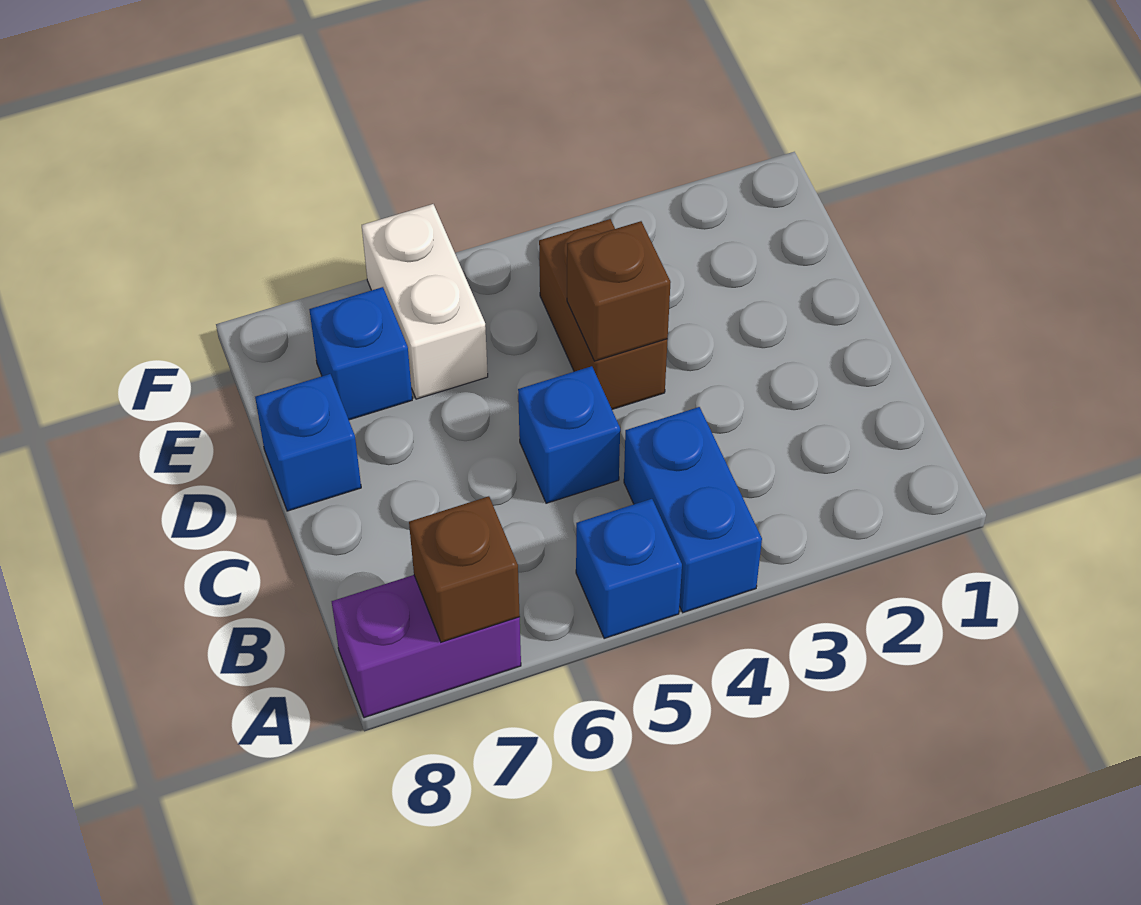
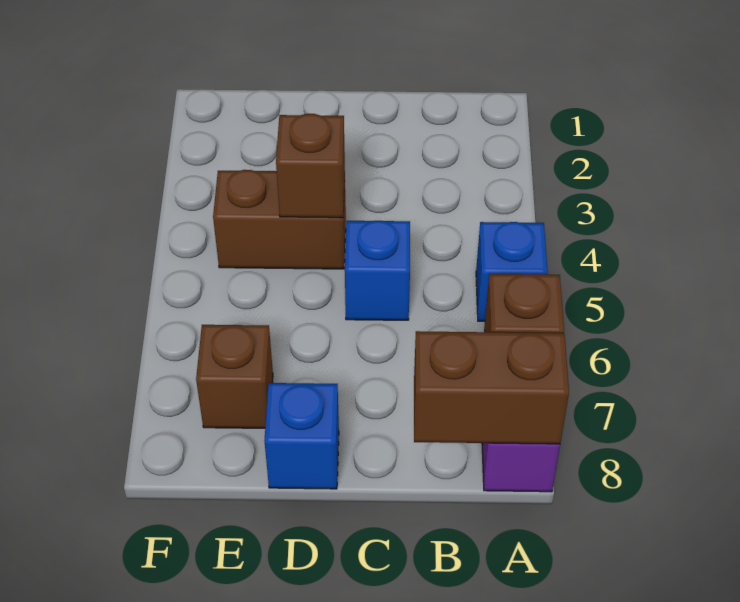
blue brick A4:B4 level 1 -> none
none -> brown brick A8:B8 level 2
white brick E6:F6 level 1 -> none
blue brick E7 level 1 -> brown brick E7 level 1

